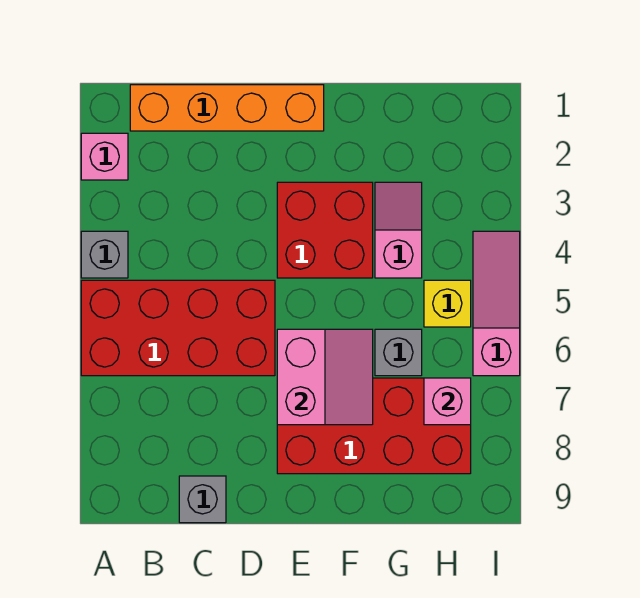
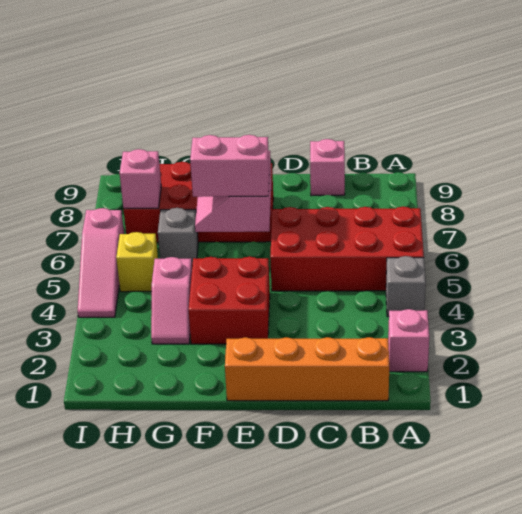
grey brick C9 level 1 -> pink brick C9 level 1
none -> pink brick E6:F6 level 3

